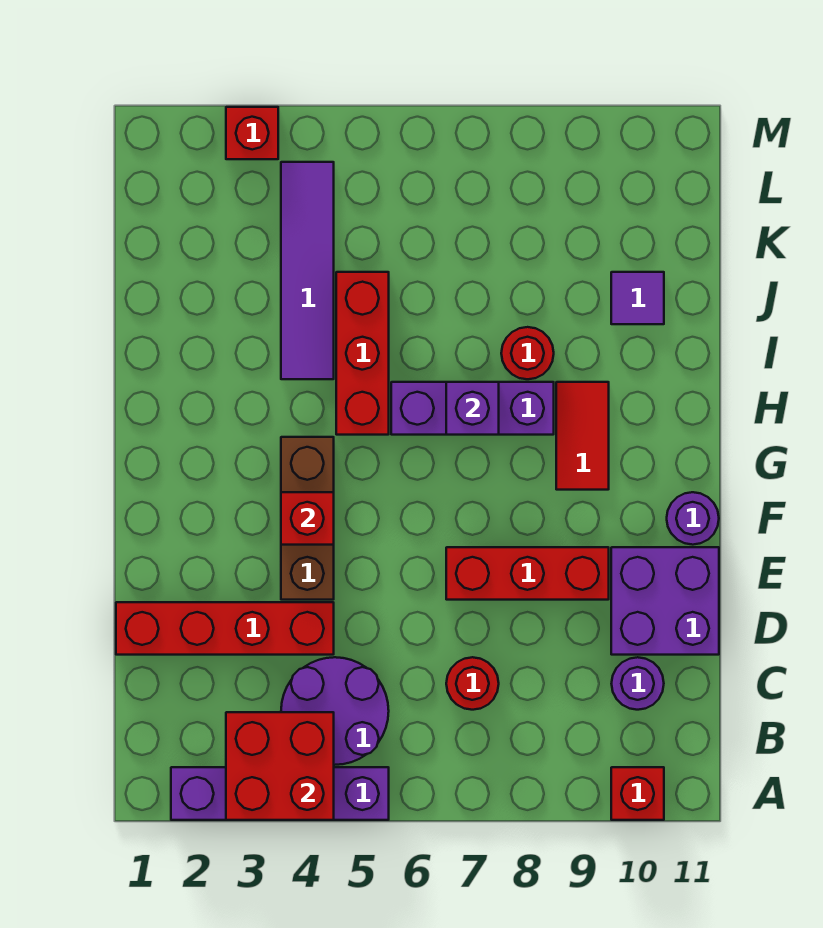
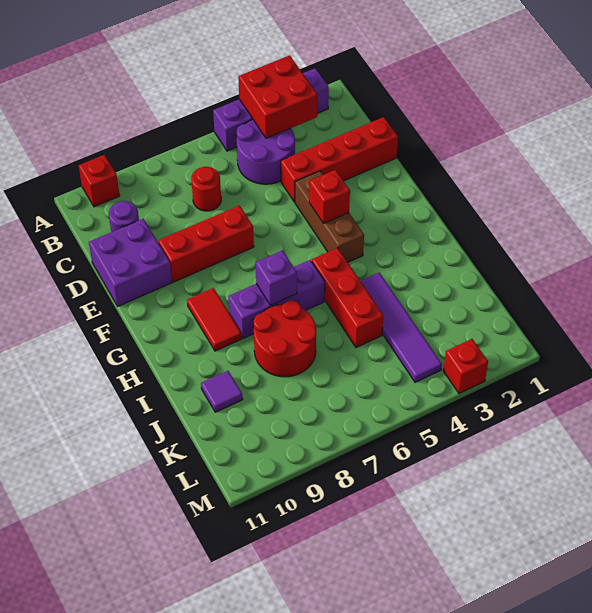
purple round brick F11 level 1 -> none
red round brick I8 level 1 -> red round brick I7:J8 level 1

